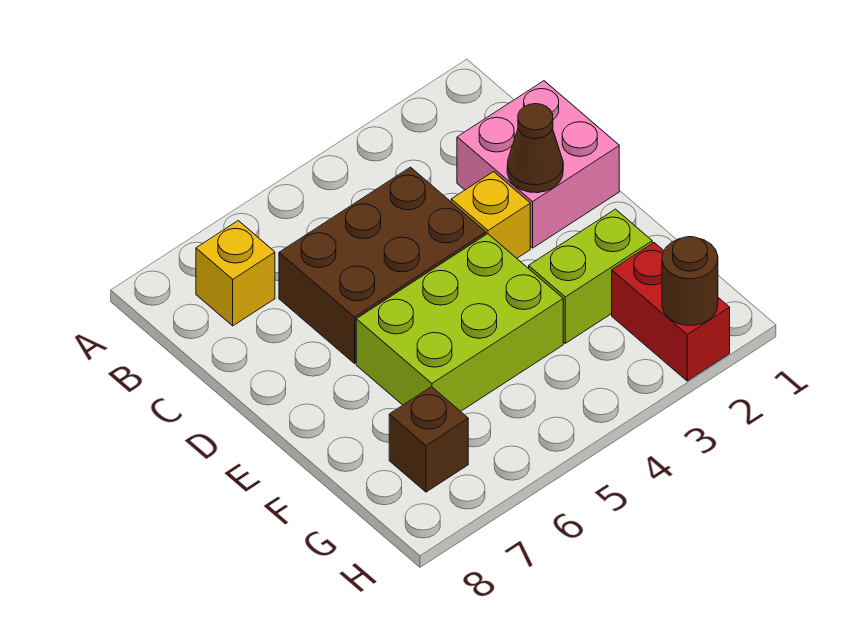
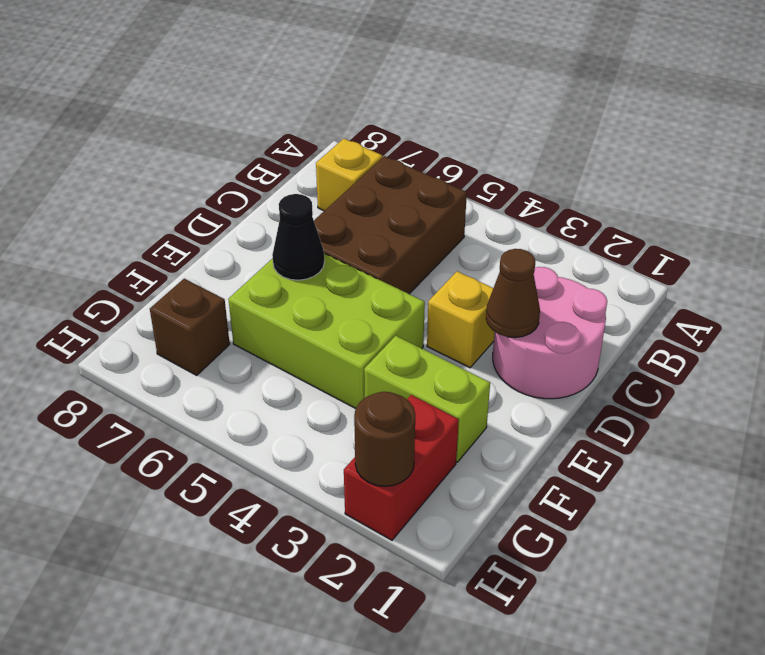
pink brick C1:D2 level 1 -> pink round brick C1:D2 level 1
brown brick C4:D6 level 1 -> brown brick B5:D6 level 1
none -> black cone E6 level 2

